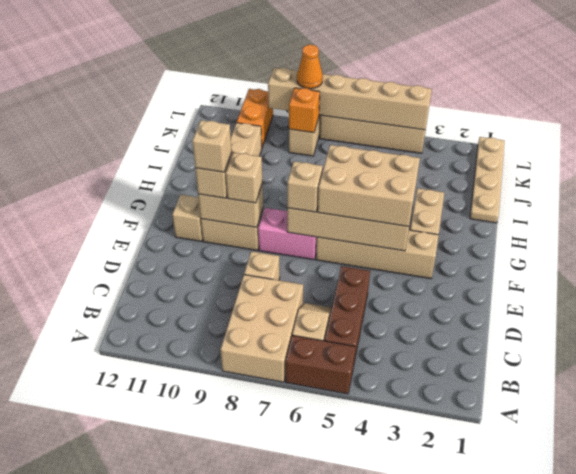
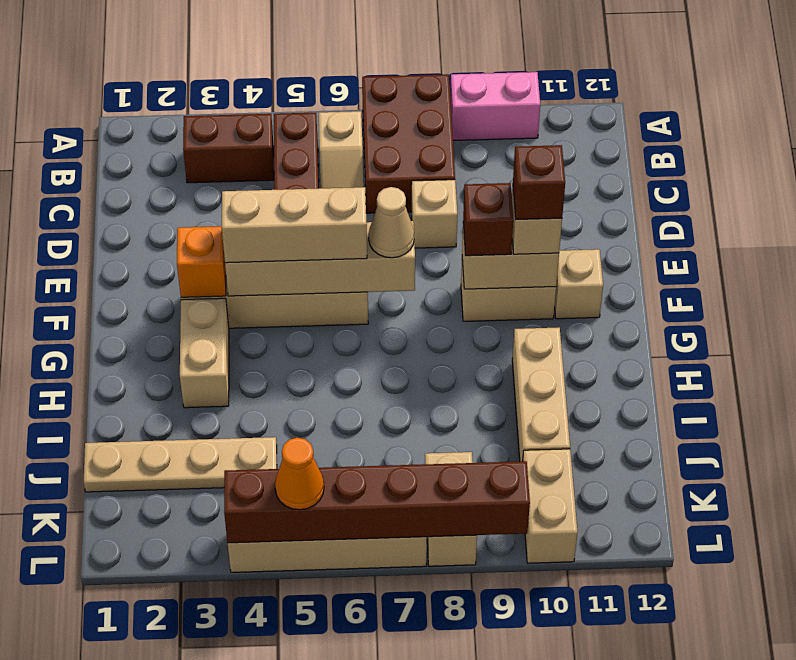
brown brick A5:A6 level 1 -> brown brick B3:B4 level 1
tan brick A7:C8 level 1 -> brown brick A7:C8 level 1
tan brick F4:G6 level 3 -> tan brick F4:F6 level 3
pink brick F7:F8 level 1 -> pink brick A9:A10 level 1
tan brick F7 level 3 -> tan cone F7 level 3
tan brick F9 level 3 -> brown brick F9 level 3
tan brick F10 level 4 -> brown brick F10 level 4
tan plate I1:L1 level 1 -> tan plate J1:J4 level 1
orange brick K8 level 2 -> orange brick F3 level 2
orange brick K10:L10 level 1 -> tan brick K10:L10 level 1
tan brick L4:L9 level 2 -> brown brick L4:L9 level 2
orange cone L8 level 3 -> orange cone L5 level 3

